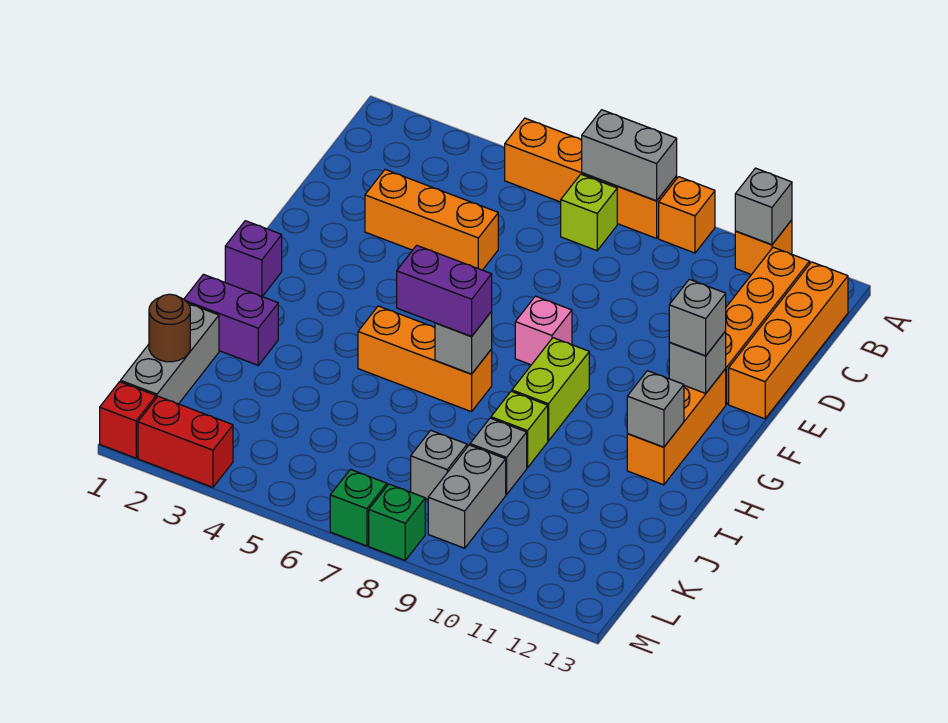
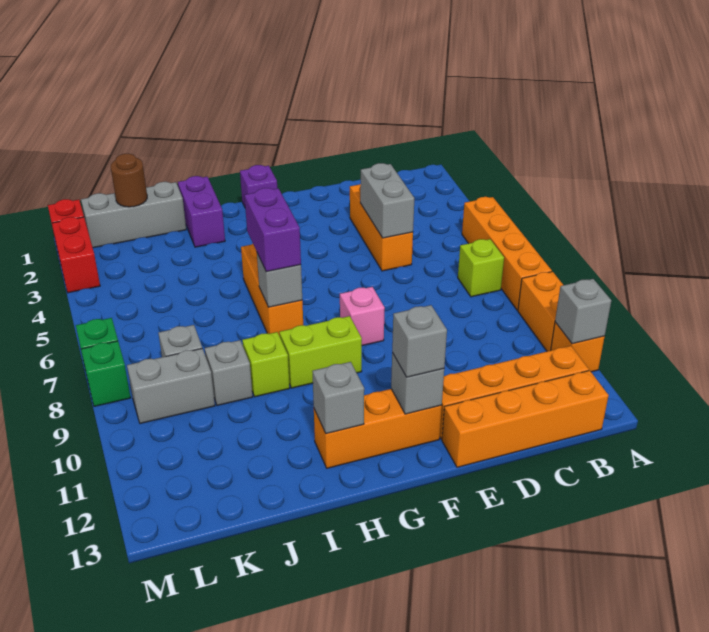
grey brick A7:A8 level 2 -> grey brick D4:D5 level 2
orange brick A9 level 1 -> orange brick A9:A10 level 1

